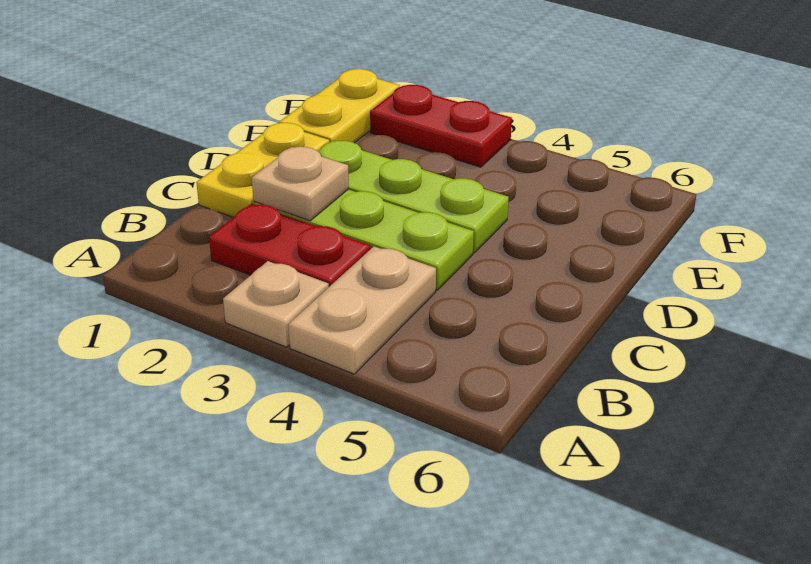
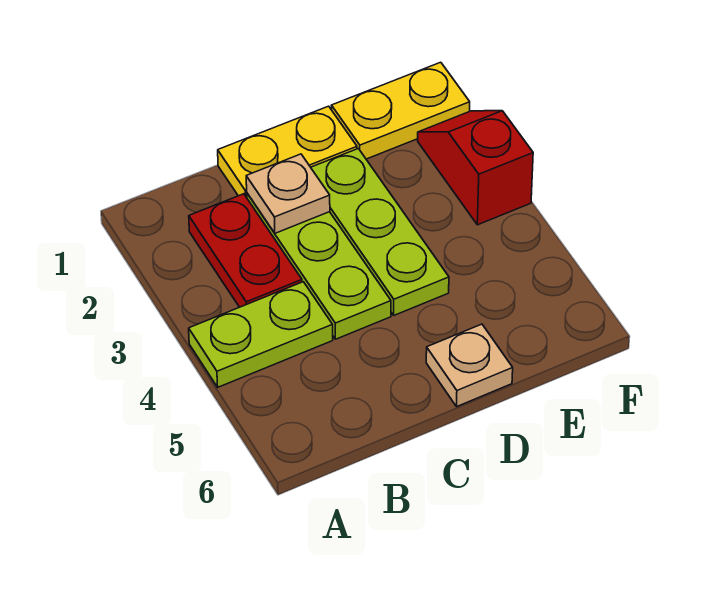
tan plate A3 level 1 -> tan plate D6 level 1
tan plate A4:B4 level 1 -> lime plate A4:B4 level 1
red plate F2:F3 level 1 -> red slope F2:F3 level 1 top 3

